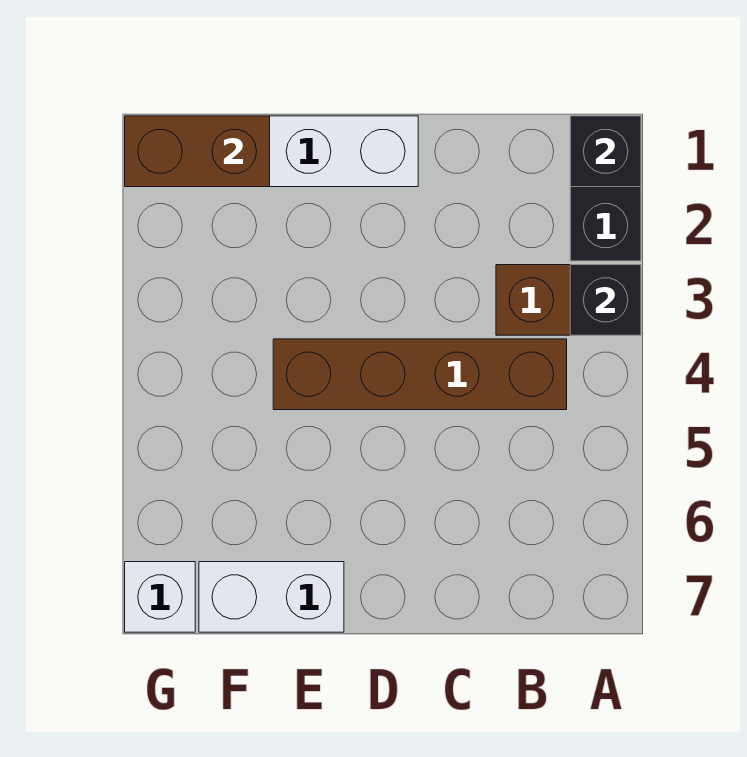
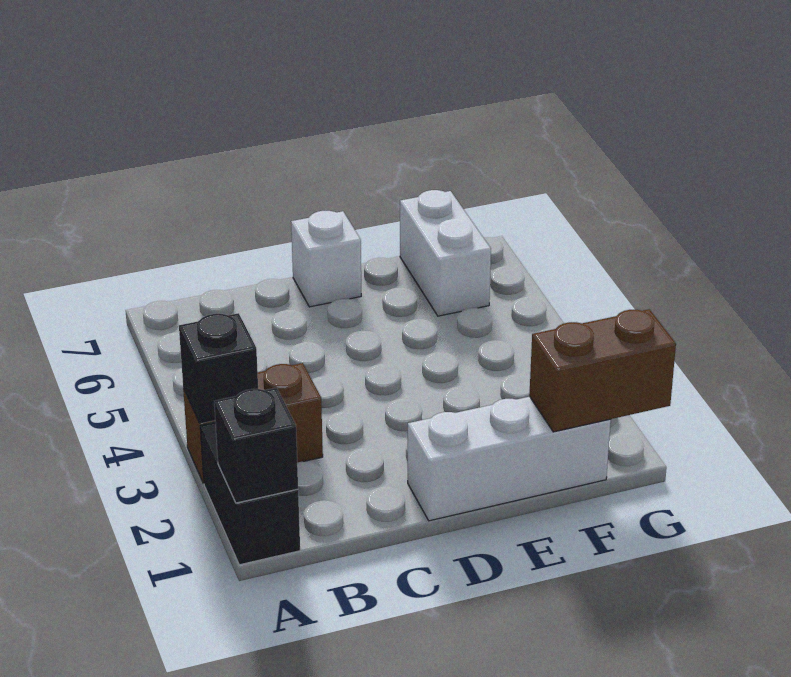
brown brick B4:E4 level 1 -> none
white brick E7:F7 level 1 -> white brick F6:F7 level 1
white brick G7 level 1 -> white brick D7 level 1

